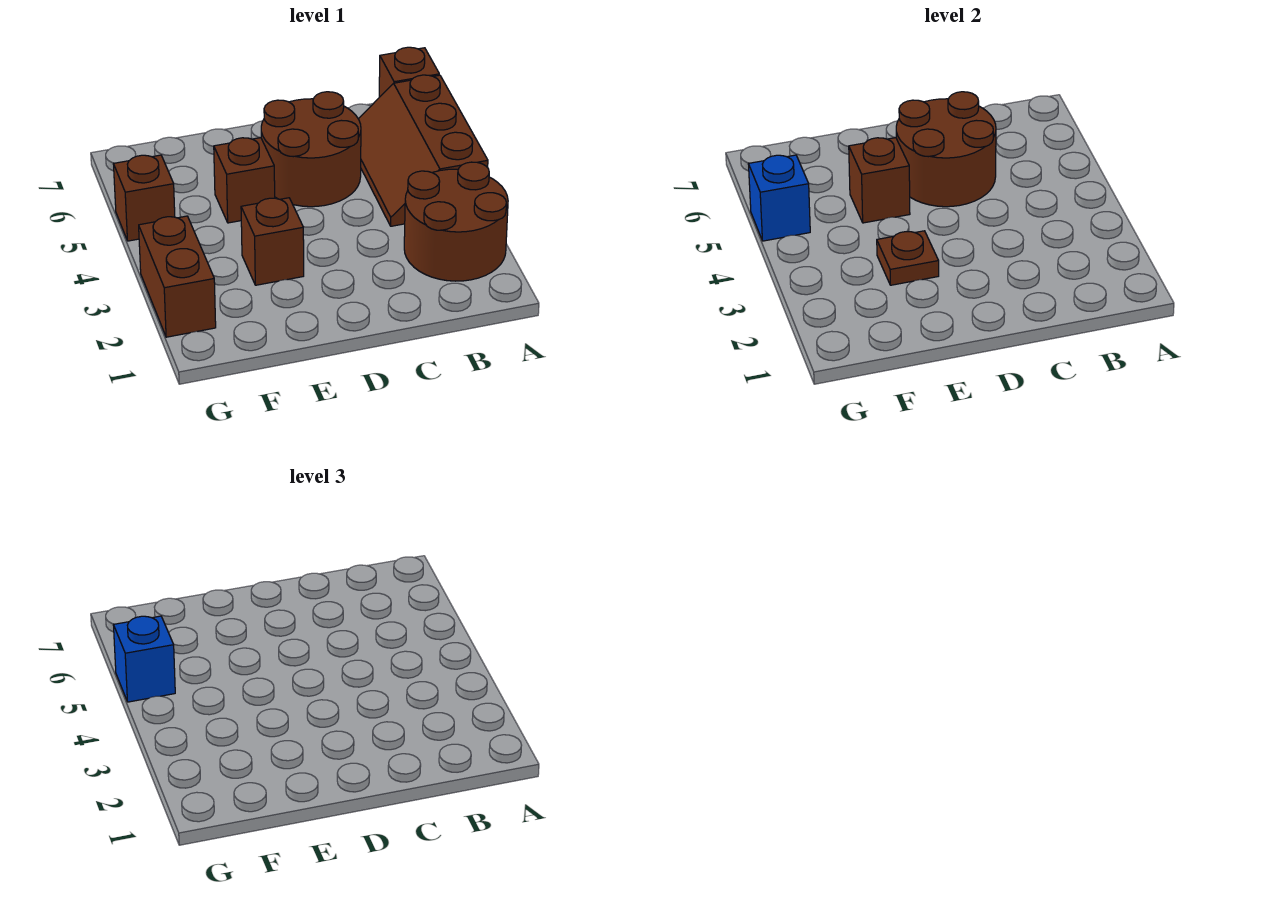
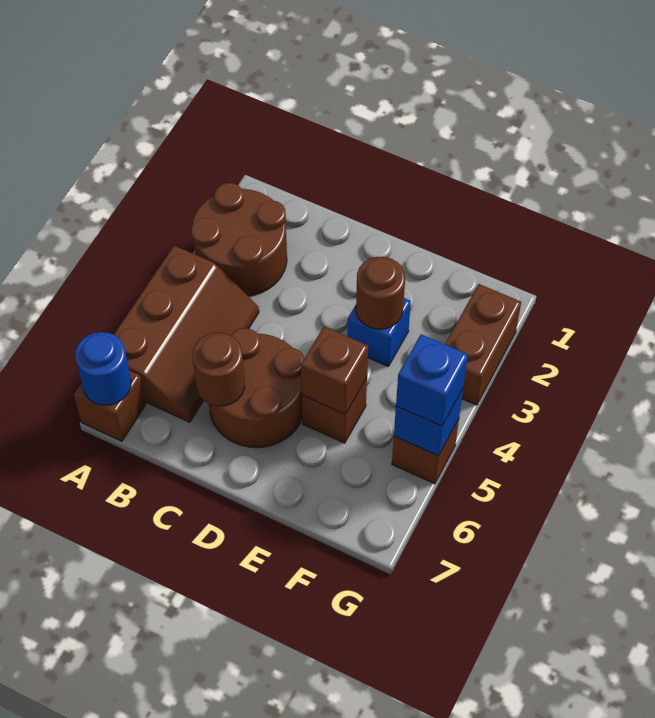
none -> blue round brick A7 level 2
brown round brick C5:D6 level 2 -> brown round brick C6 level 2
brown brick E3 level 1 -> blue brick E3 level 1
brown plate E3 level 2 -> brown round brick E3 level 2

